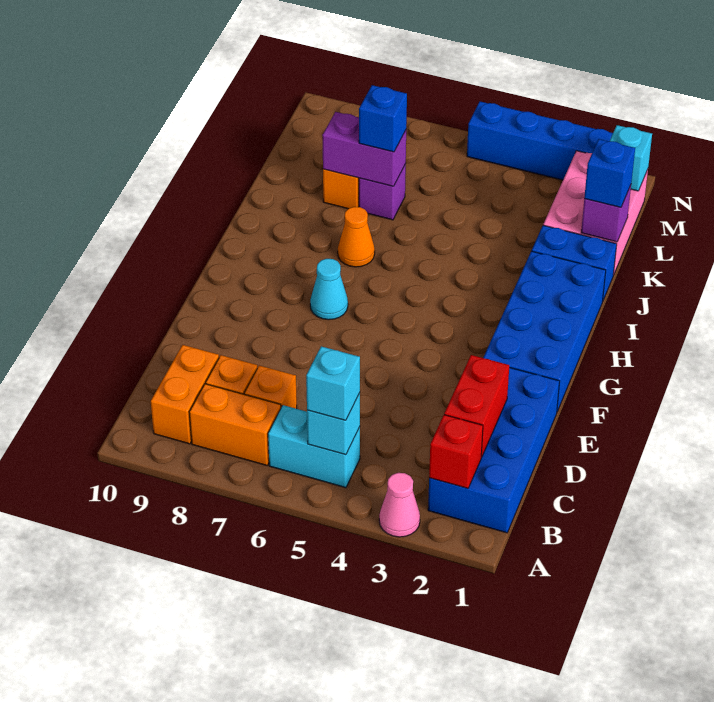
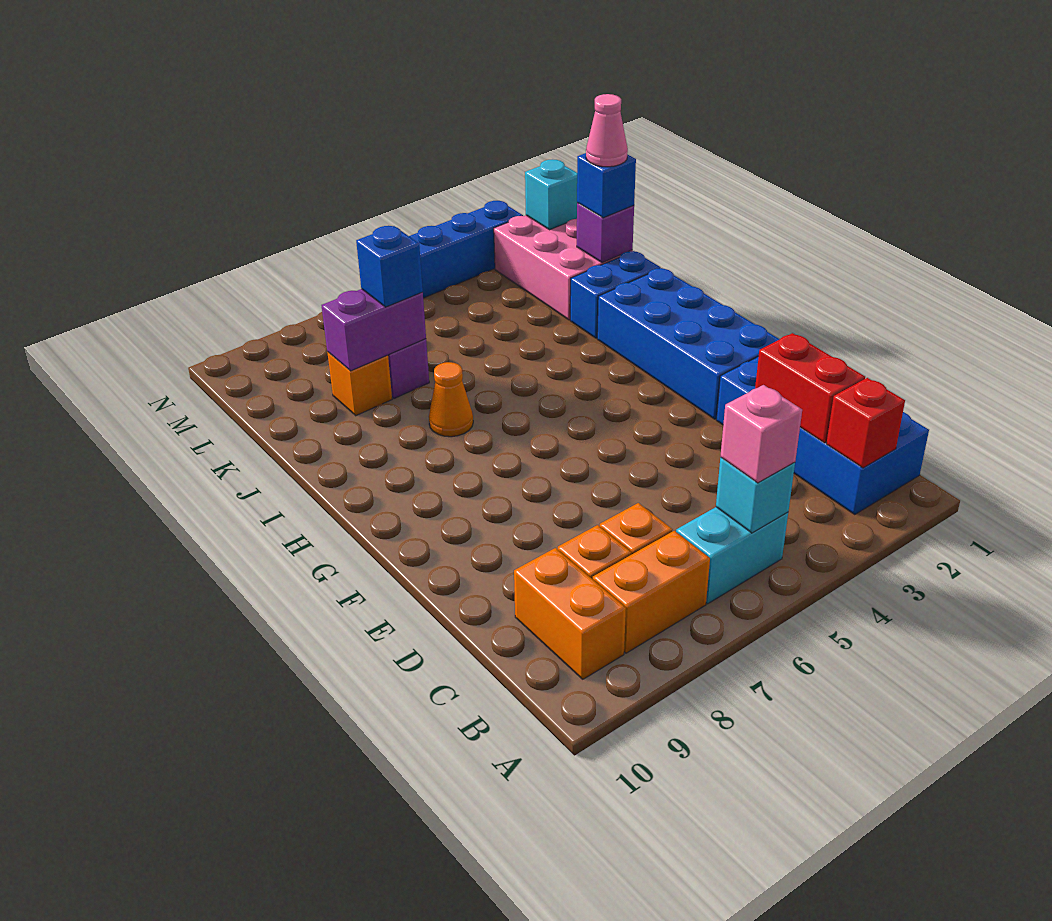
pink cone A3 level 1 -> pink cone K1 level 4
cyan brick B5 level 3 -> pink brick B5 level 3
cyan cone G7 level 1 -> none

